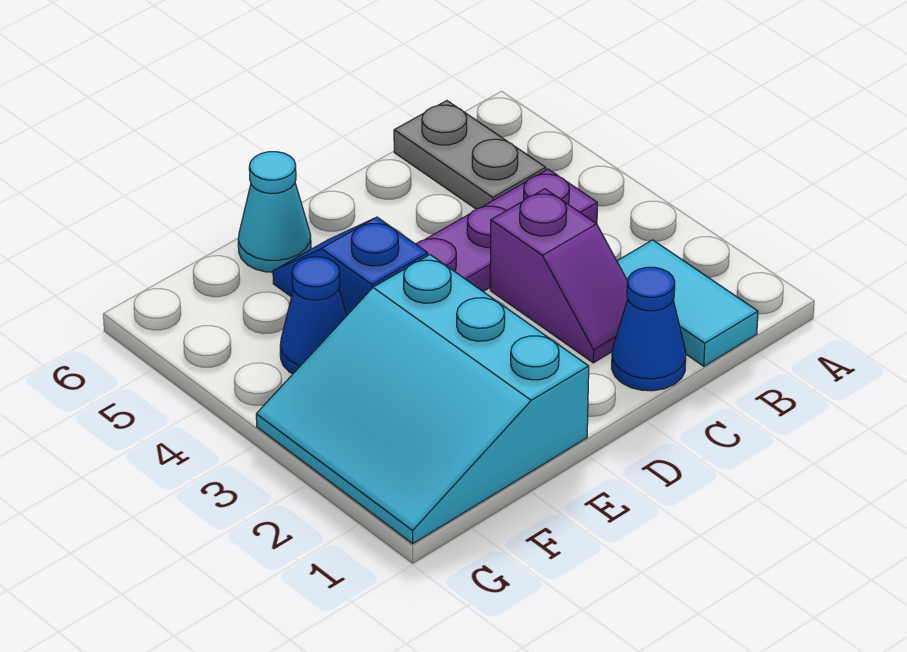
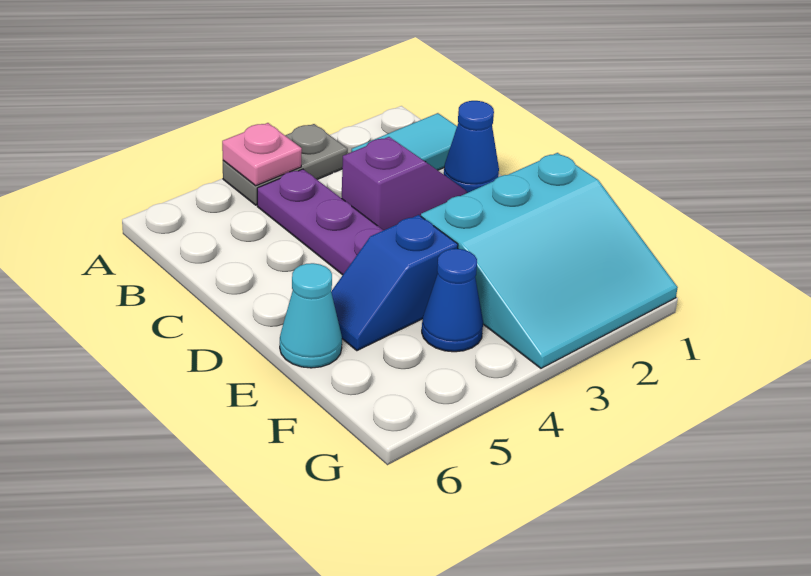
none -> pink plate A4 level 2
grey plate B5:B6 level 1 -> grey plate A3:A4 level 1

